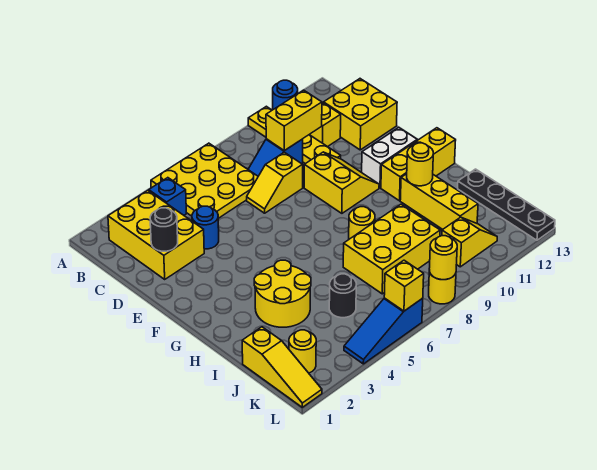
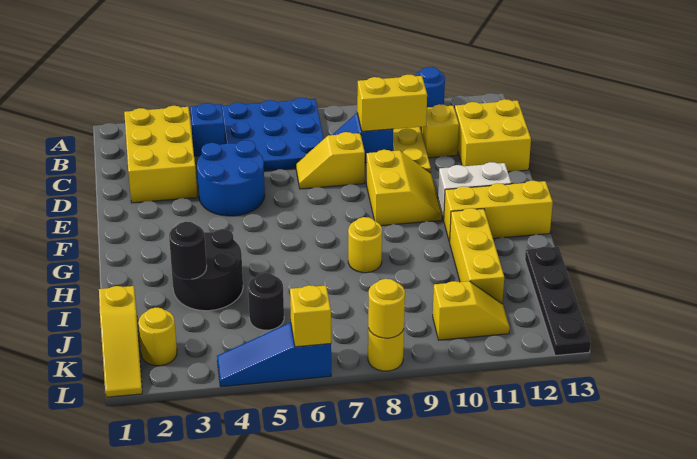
yellow plate A5:C7 level 1 -> blue plate A5:C7 level 1
black round brick D2 level 2 -> black round brick I3 level 2
blue round brick D4 level 1 -> blue round brick D4:E5 level 1
yellow round brick H3:I4 level 1 -> black round brick H3:I4 level 1
yellow round brick H11 level 2 -> none
yellow brick I7:J9 level 1 -> none

